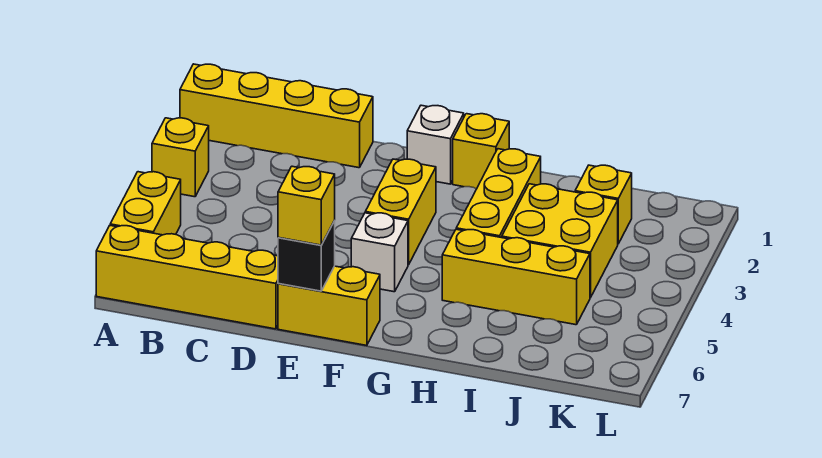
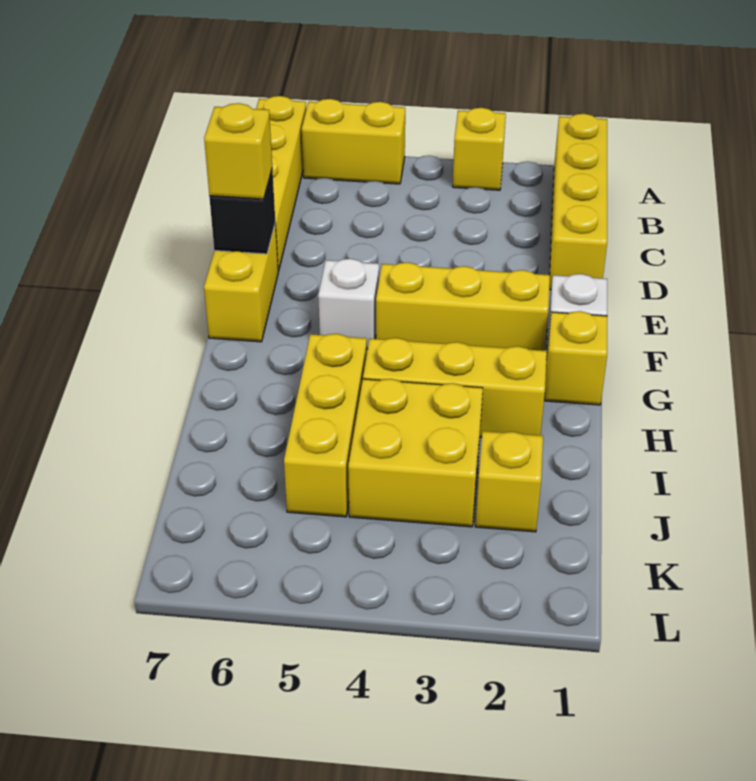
yellow brick F3:F4 level 1 -> yellow brick F2:F4 level 1

